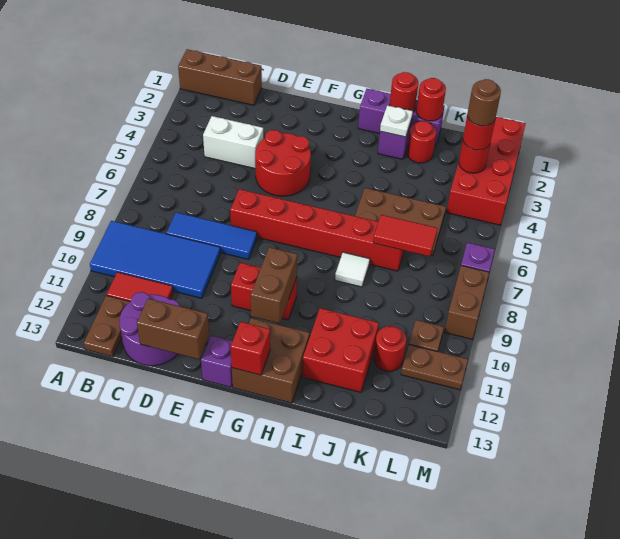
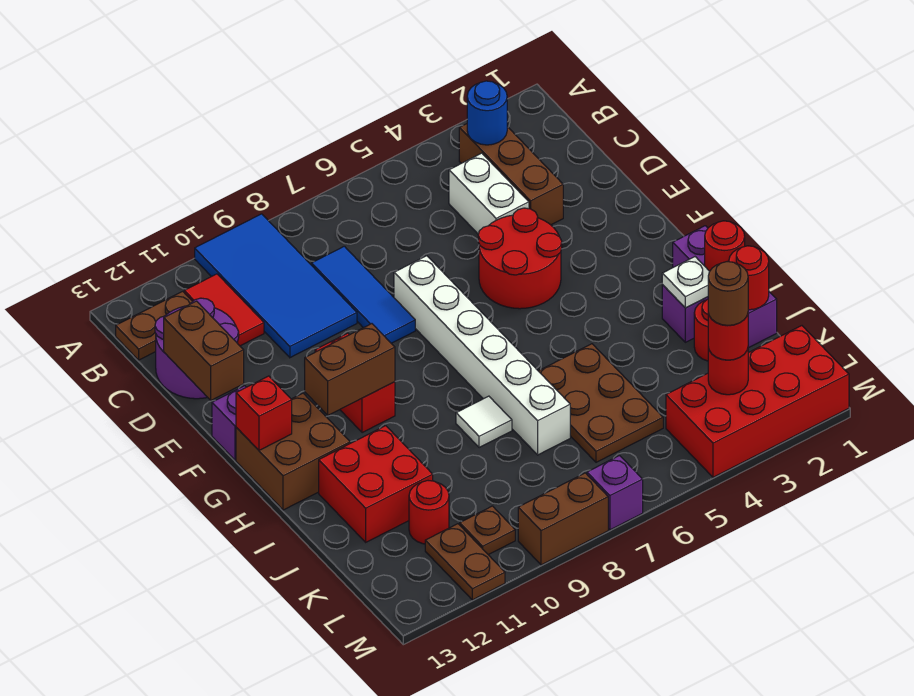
brown brick A1:C1 level 1 -> brown brick B3:D3 level 1
none -> blue round brick B3 level 2
red brick E7:J7 level 1 -> white brick E7:J7 level 1
red tile J7:K7 level 2 -> none

